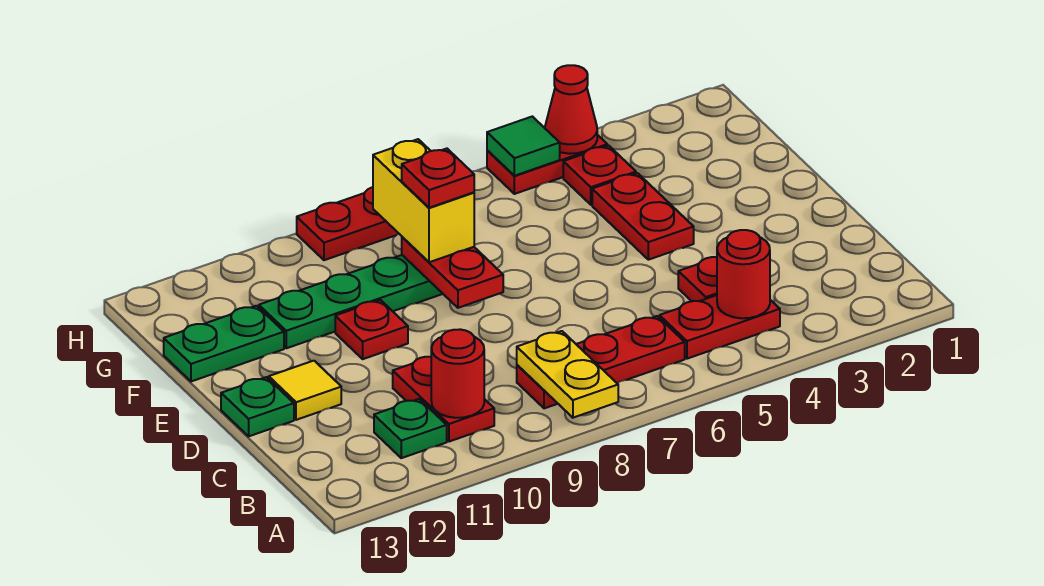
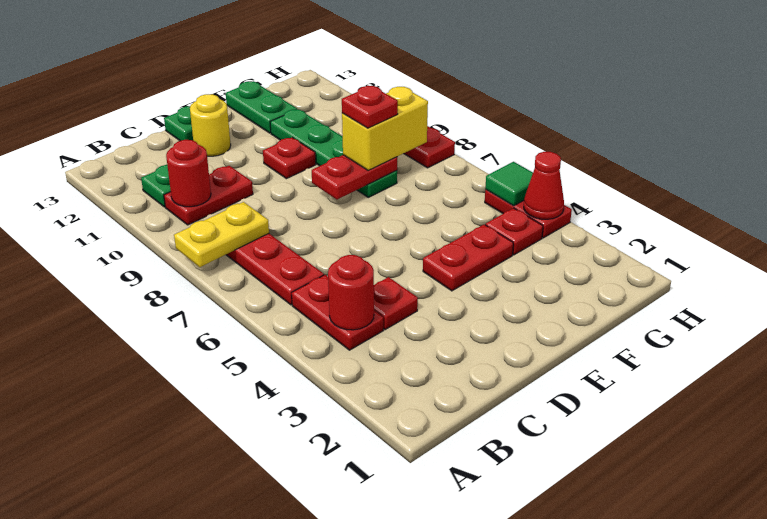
yellow tile D12 level 1 -> yellow round brick D12 level 1

